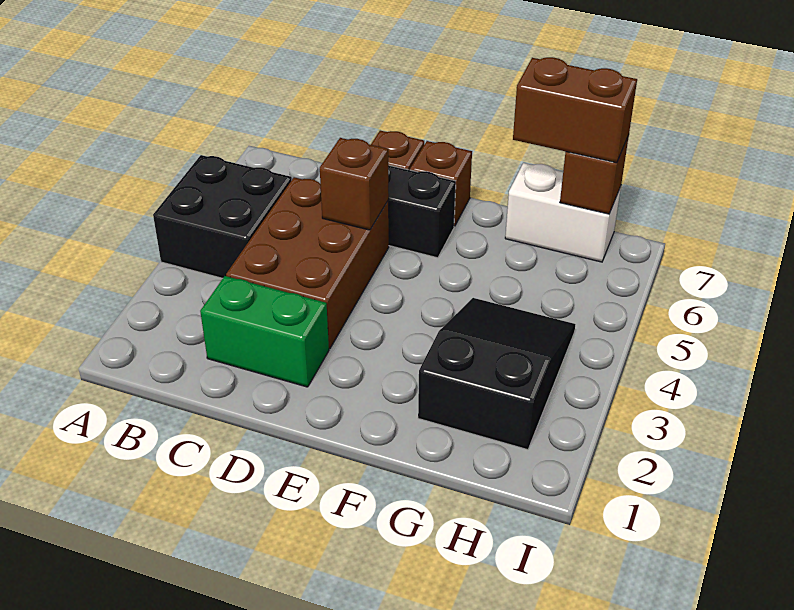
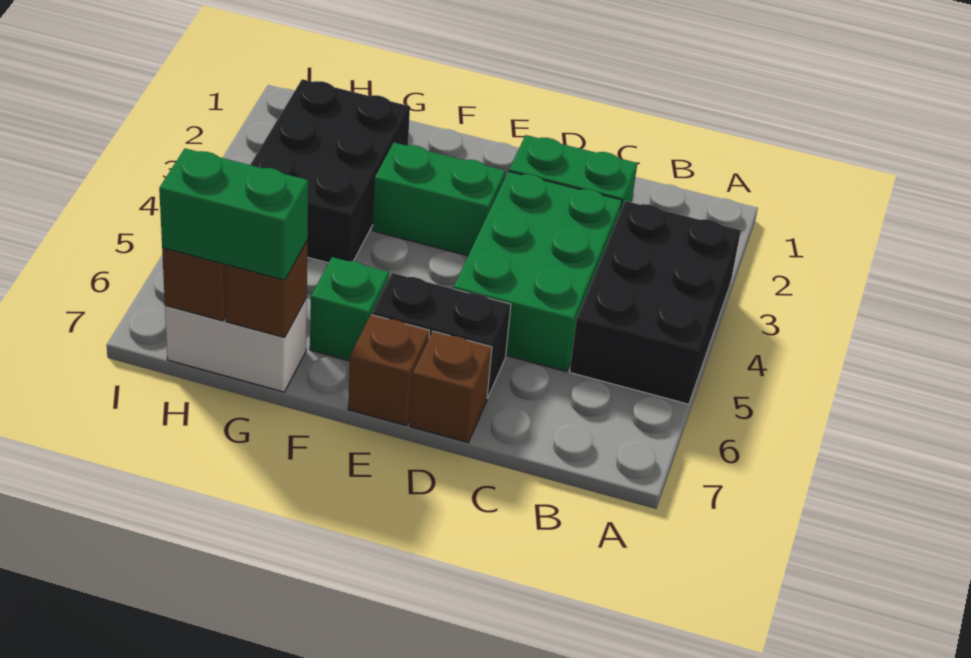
black brick A4:B5 level 1 -> black brick A3:B5 level 1
brown brick C3:D5 level 1 -> green brick C3:D5 level 1
brown brick D5 level 2 -> brown brick G7 level 2
none -> green brick E3:F3 level 1
none -> green brick F6 level 1
black slope G2:H4 level 1 top 2 -> black brick G2:H4 level 1
brown brick G7:H7 level 3 -> green brick G7:H7 level 3

